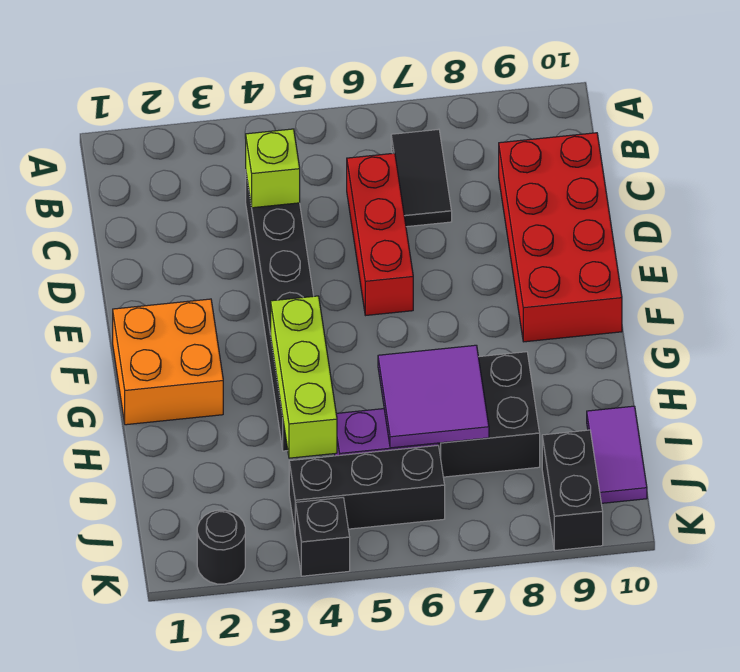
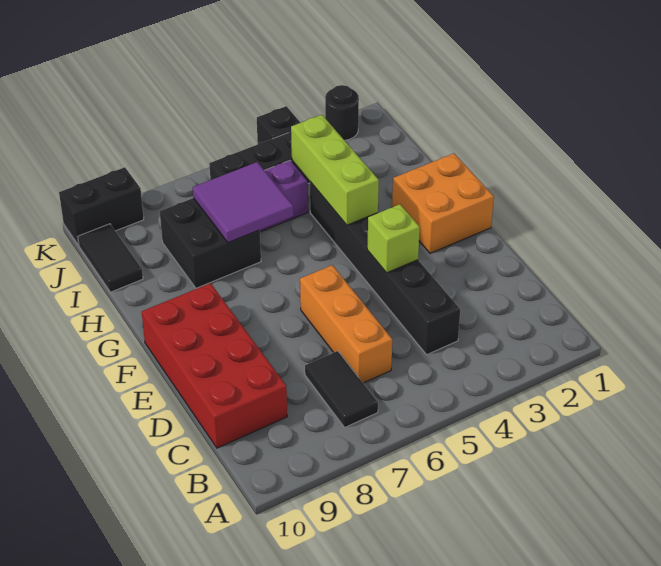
lime brick C4 level 2 -> lime brick E4 level 2
red brick C6:E6 level 1 -> orange brick C6:E6 level 1
purple tile I10:J10 level 1 -> black tile I10:J10 level 1
black brick J9:K9 level 1 -> black brick K9:K10 level 1

